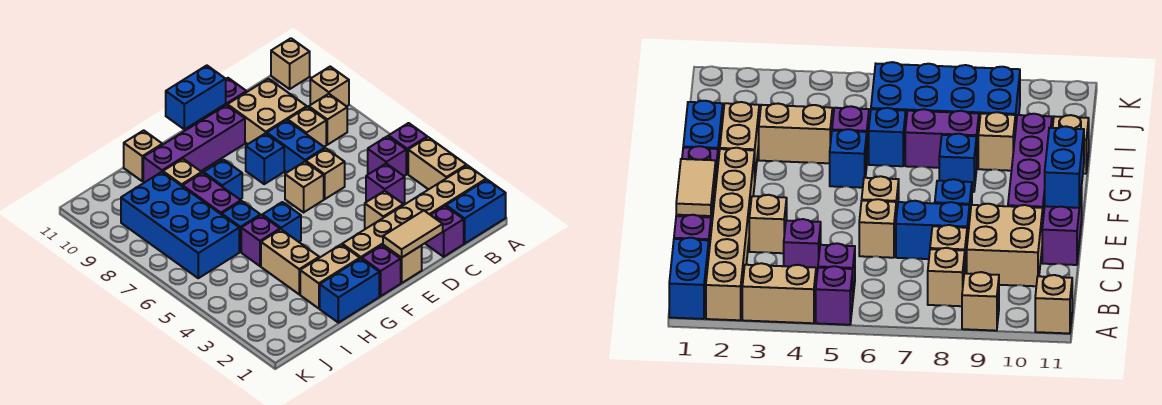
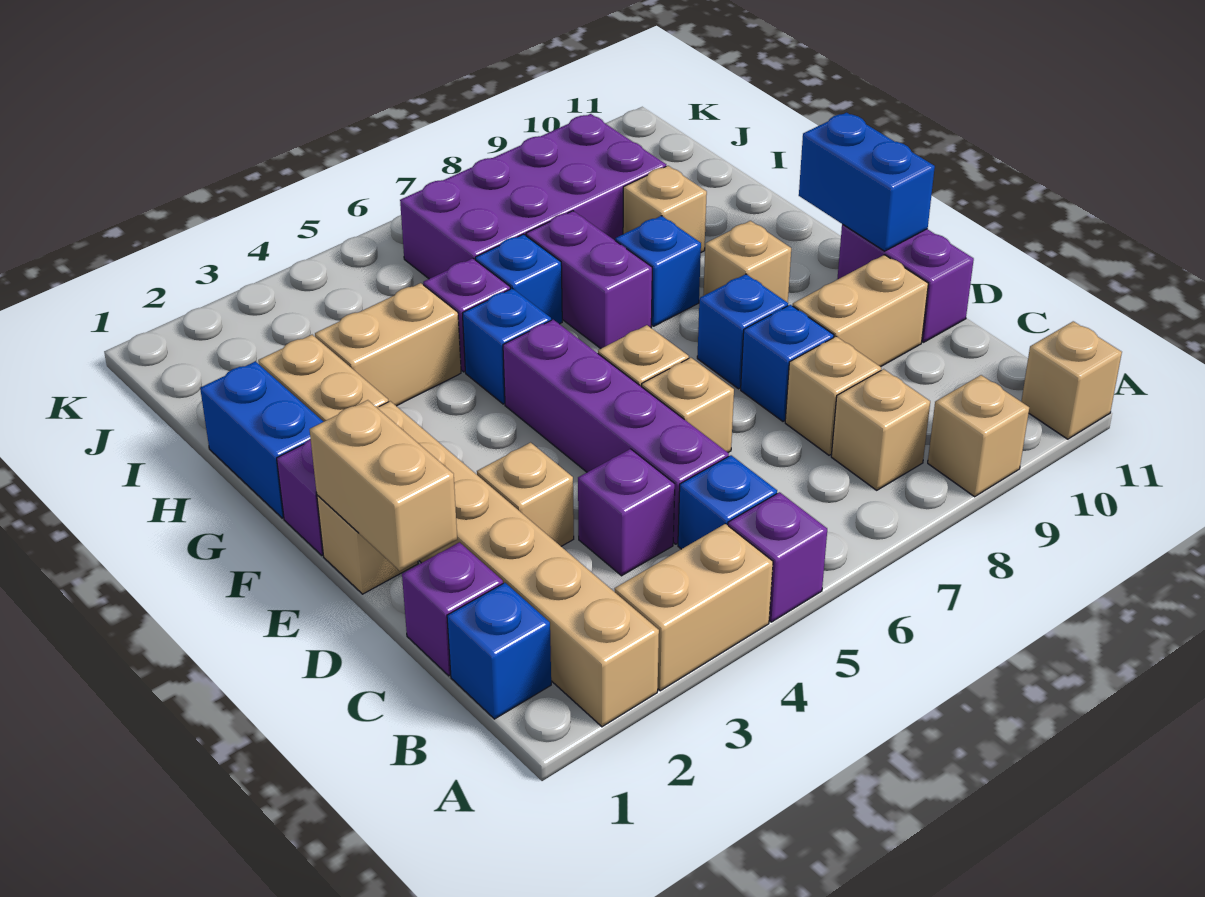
blue brick A1:B1 level 1 -> blue brick B1 level 1
purple brick B5 level 1 -> blue brick B5 level 1
tan brick C9:D10 level 1 -> tan brick D9:D10 level 1
tan tile D1:E1 level 2 -> tan brick D1:E1 level 2
blue brick D7:D8 level 1 -> blue brick D8 level 1
purple brick E10:H10 level 1 -> purple brick C5:F5 level 1
purple brick H7:H8 level 1 -> purple brick G7:H7 level 1
tan brick H11 level 1 -> tan brick F9 level 1
blue brick I6:J9 level 1 -> purple brick I6:J9 level 1

